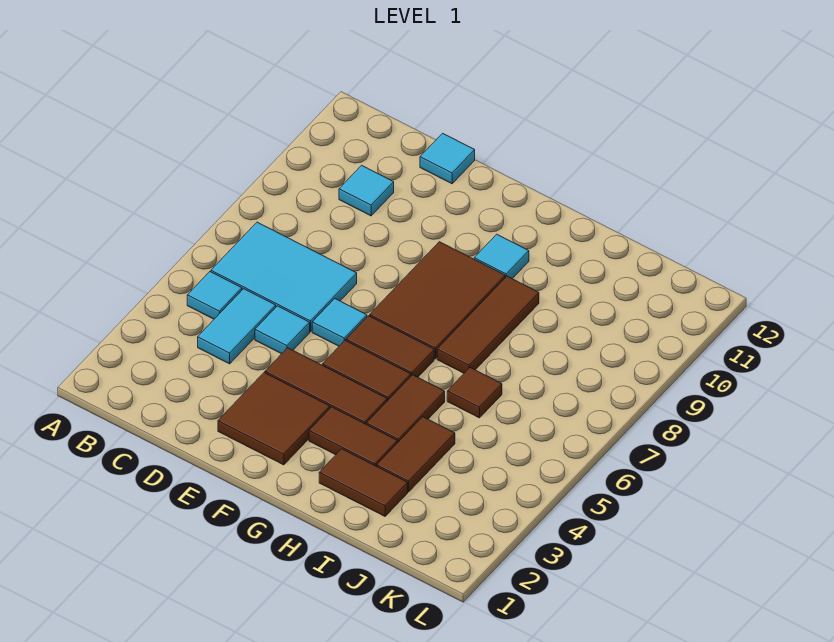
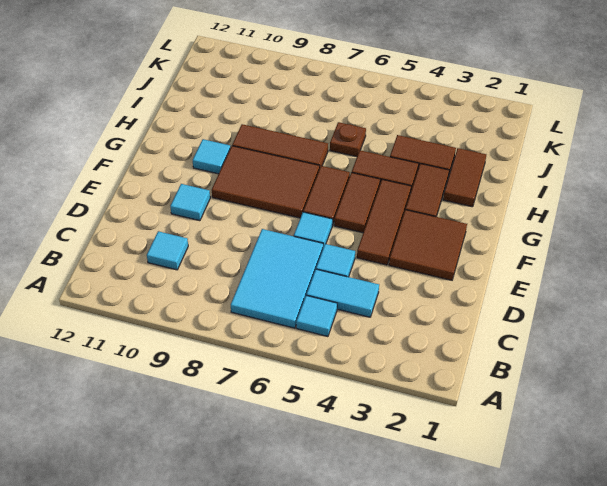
cyan tile D12 level 1 -> cyan tile E10 level 1
brown tile I6 level 1 -> brown plate I6 level 1

